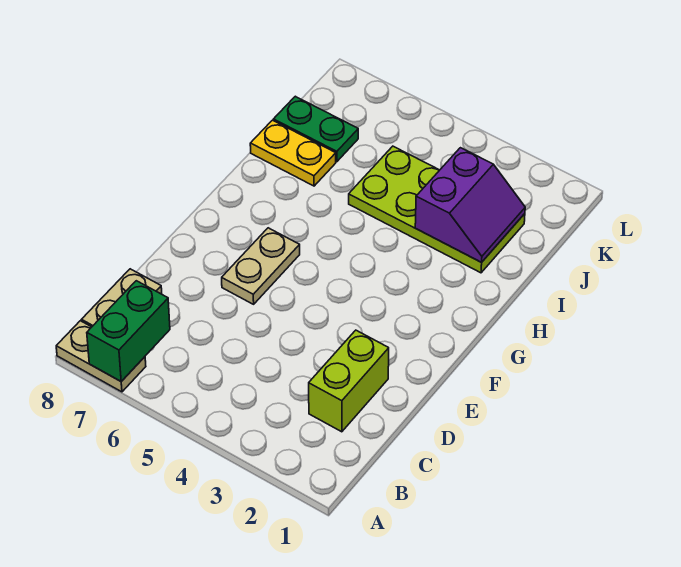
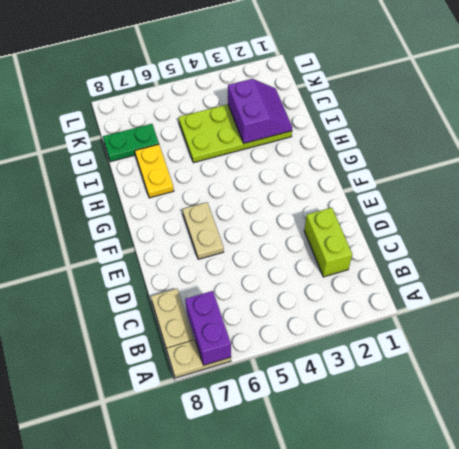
green brick A7:B7 level 2 -> purple brick A7:B7 level 2
yellow plate I7:I8 level 1 -> yellow plate H7:I7 level 1

